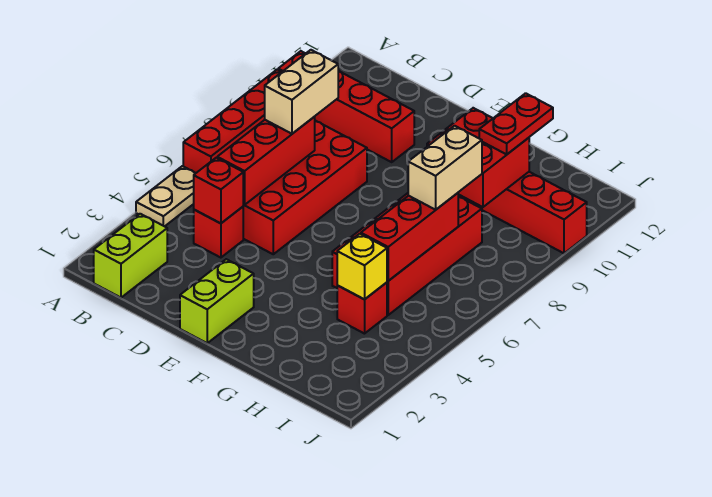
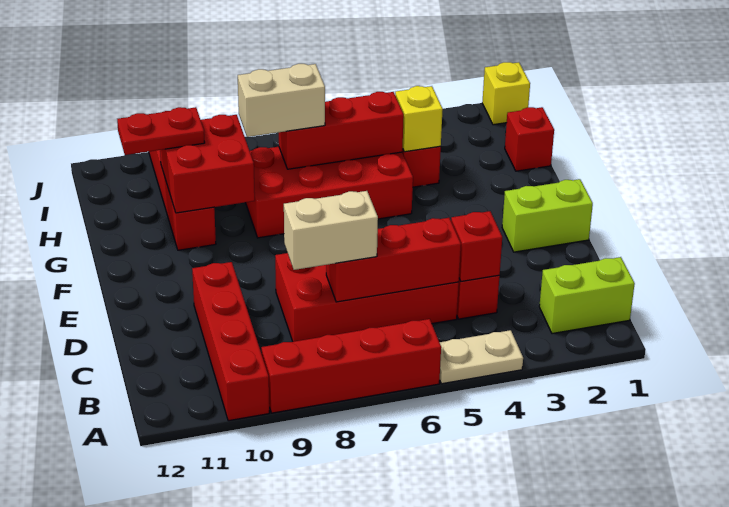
none -> red brick H1 level 1
none -> yellow brick J1 level 1

